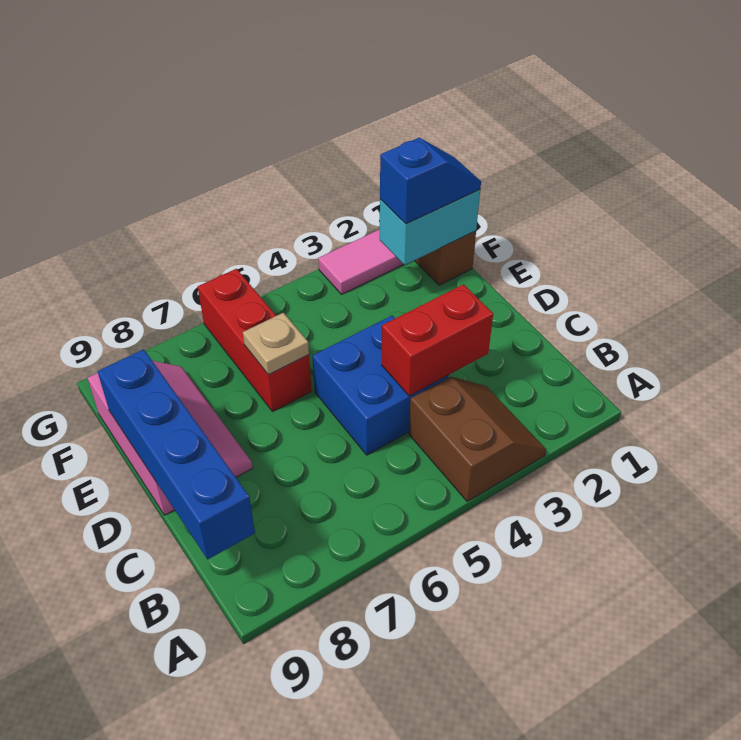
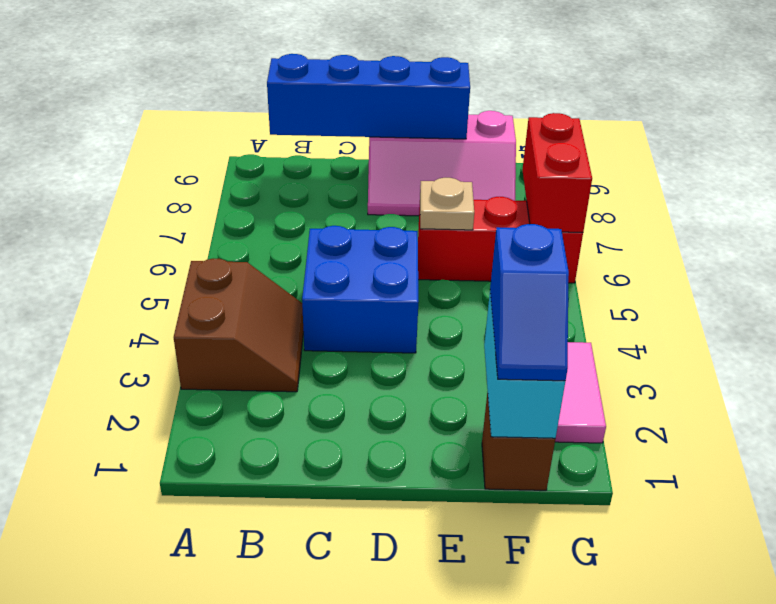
brown slope A3:B4 level 1 top 4 -> brown slope A3:B4 level 1 top A
red brick C3:C4 level 2 -> red brick G6:G7 level 2

